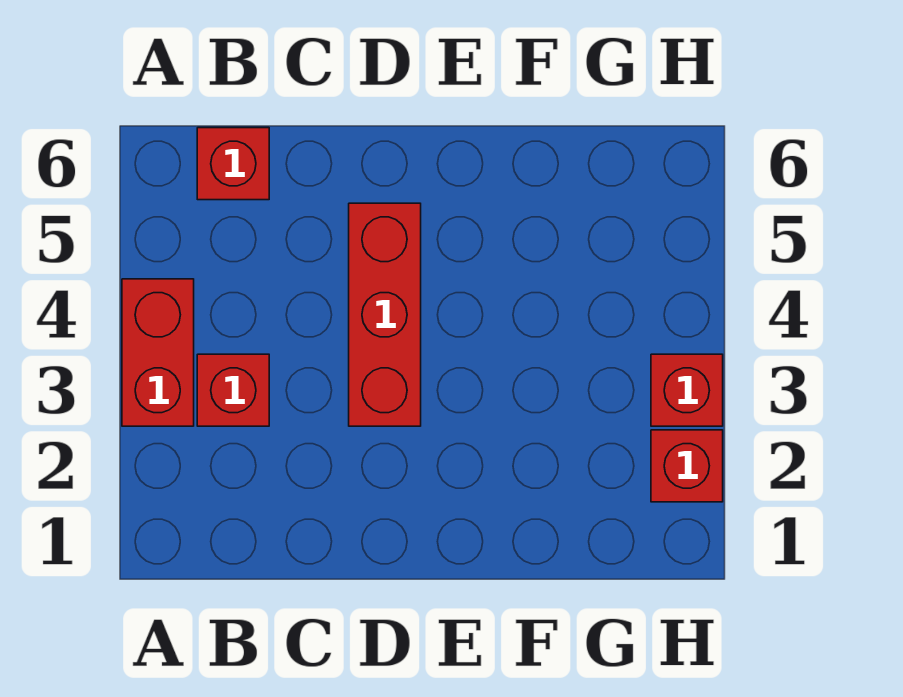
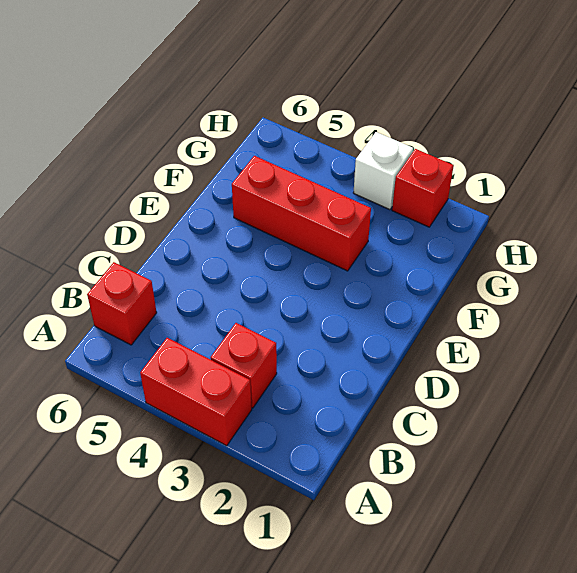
red brick D3:D5 level 1 -> red brick F3:F5 level 1
red brick H3 level 1 -> white brick H3 level 1

